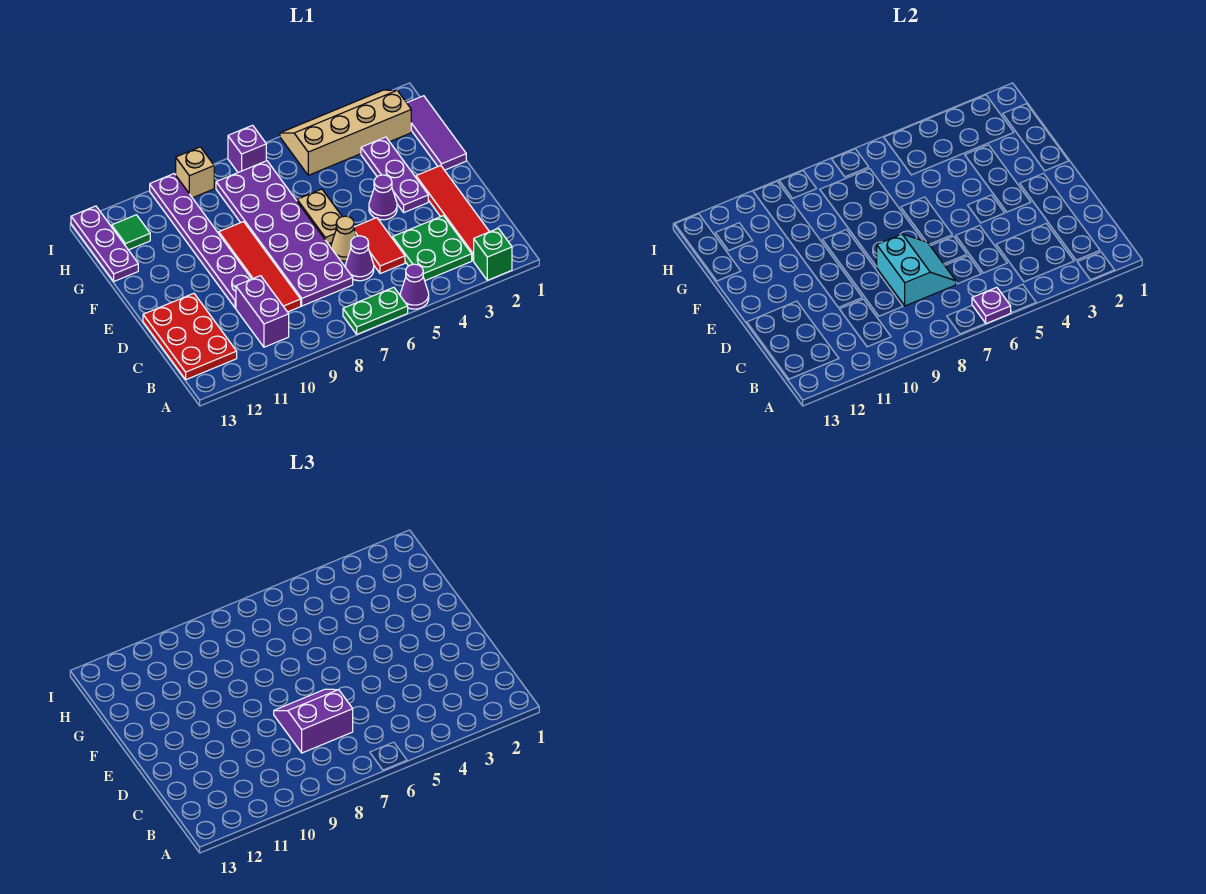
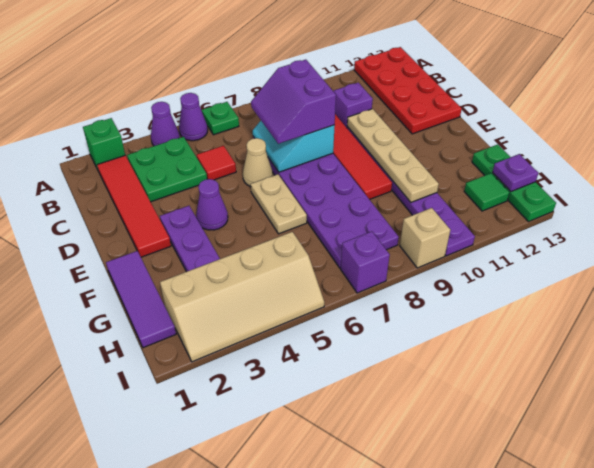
green plate A6:A7 level 1 -> green plate A6 level 1
purple plate A6 level 2 -> purple plate H13 level 2
purple brick B10:C10 level 1 -> purple brick C10 level 1
red plate B12:D13 level 1 -> red plate A12:D13 level 1
red tile C5:D5 level 1 -> red tile C5 level 1
purple cone C6 level 1 -> purple cone A4 level 1
purple slope C7:D8 level 3 top C -> purple slope C7:D8 level 3 top 8
none -> tan plate D10:G10 level 2
purple plate G13:I13 level 1 -> green plate G13:I13 level 1

